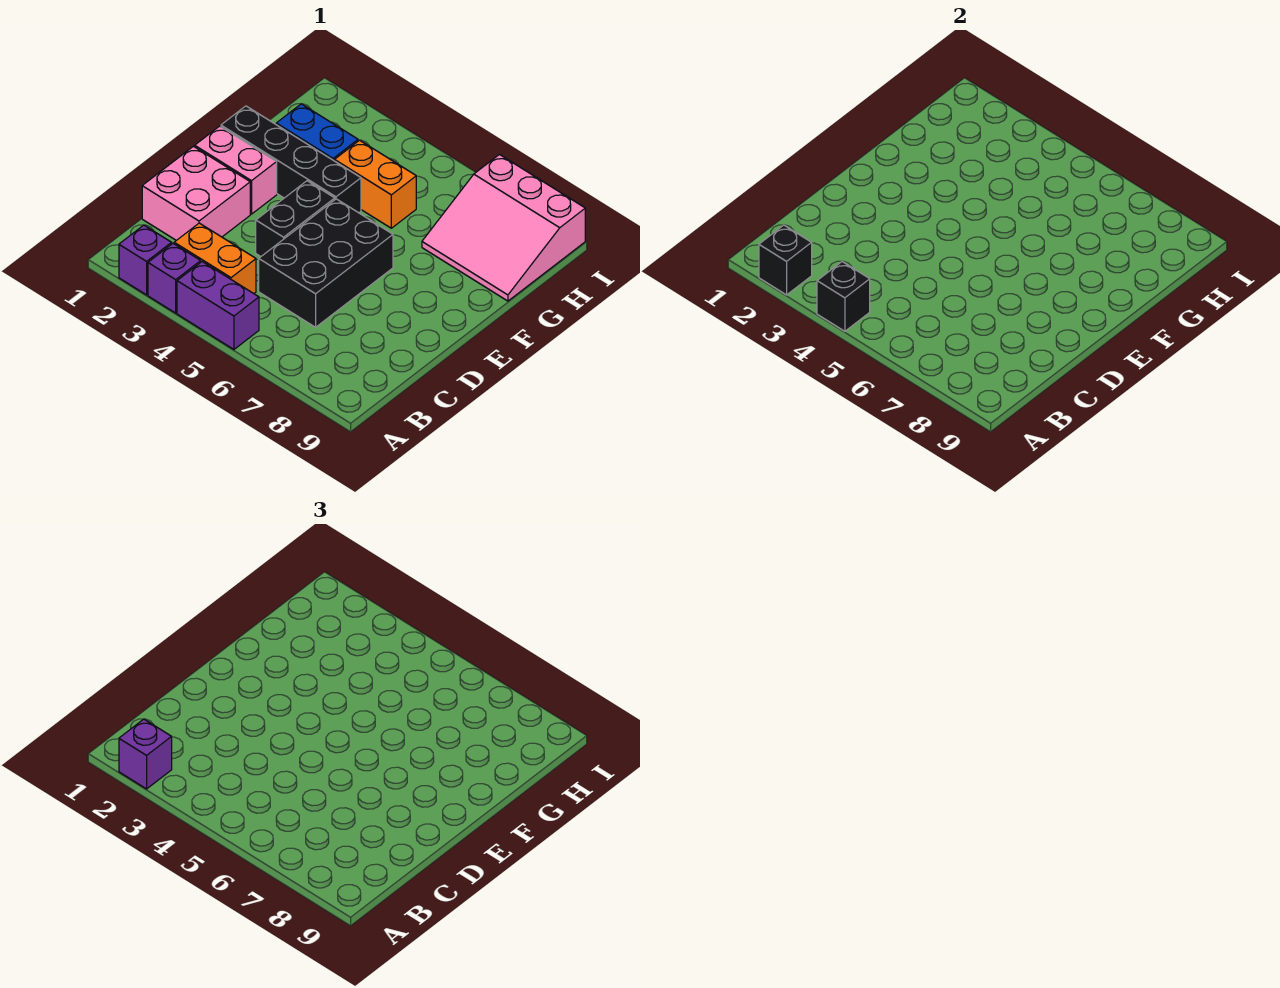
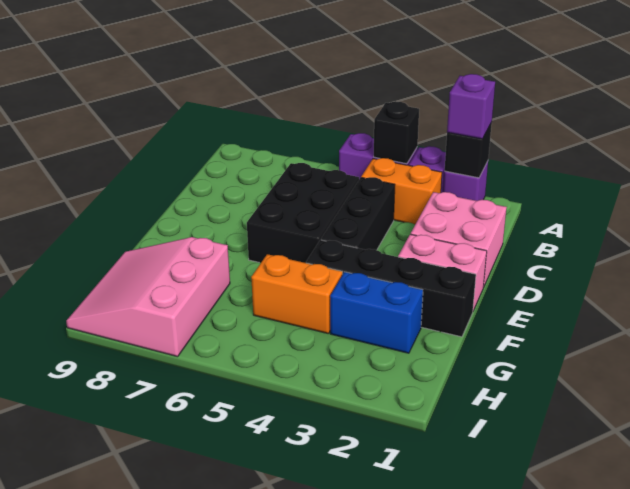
black brick D4:E4 level 1 -> black brick C4:E4 level 1
pink slope G7:I9 level 1 top I -> pink slope G7:I9 level 1 top 7

